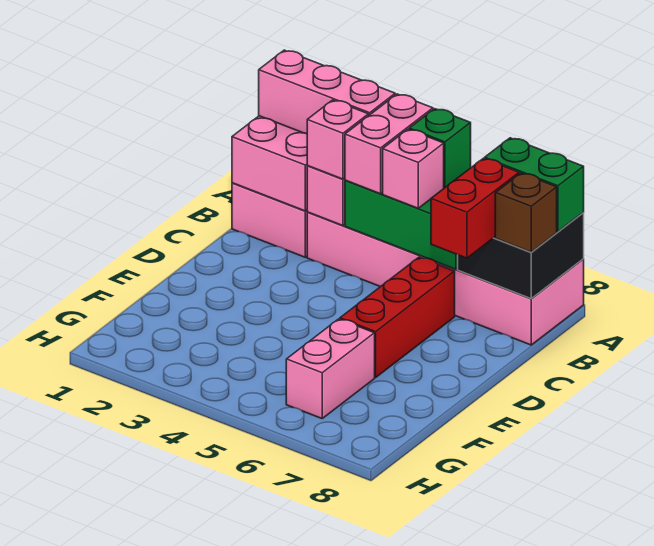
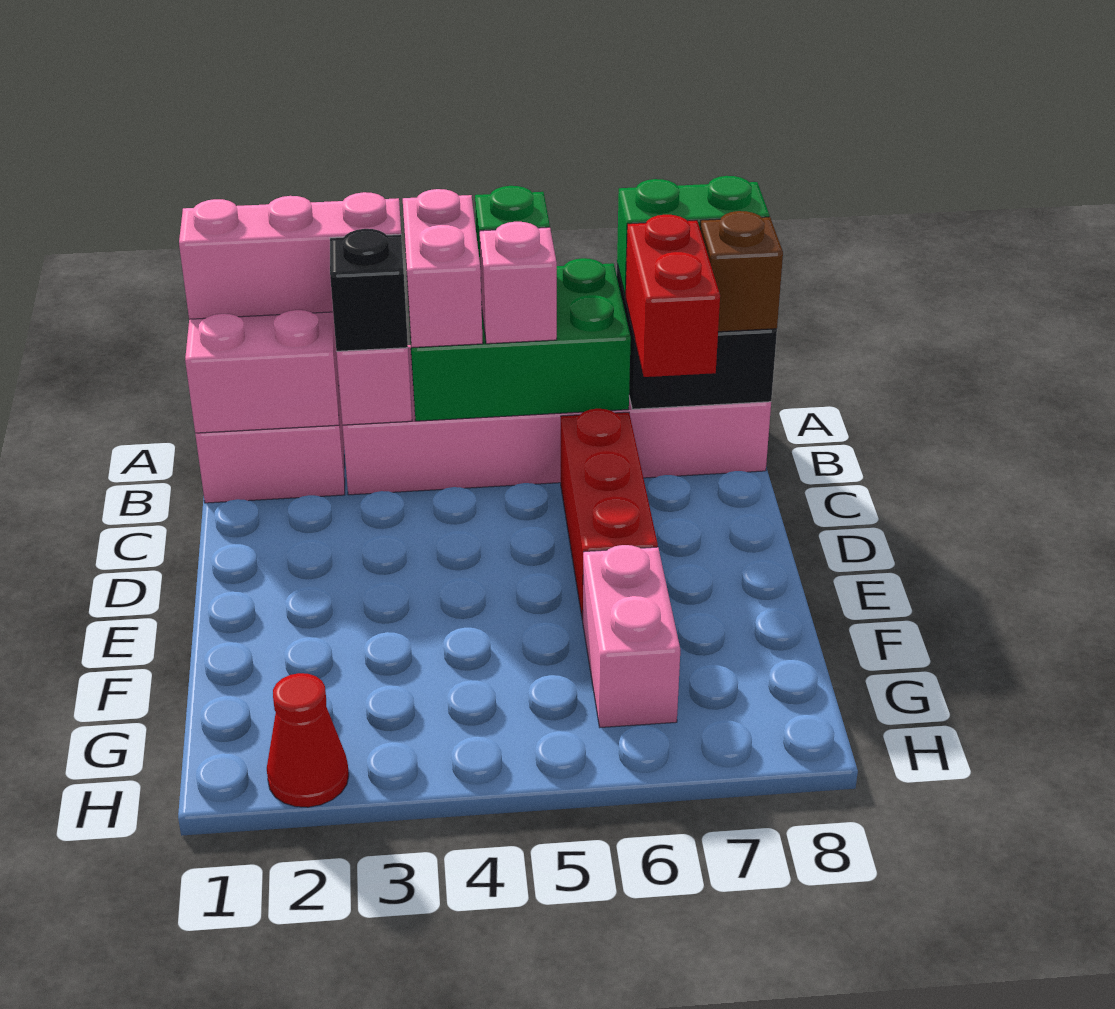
pink brick B3 level 3 -> black brick B3 level 3
none -> red cone H2 level 1

